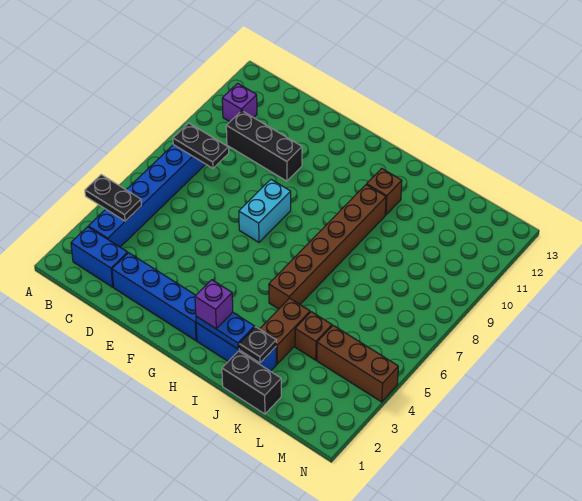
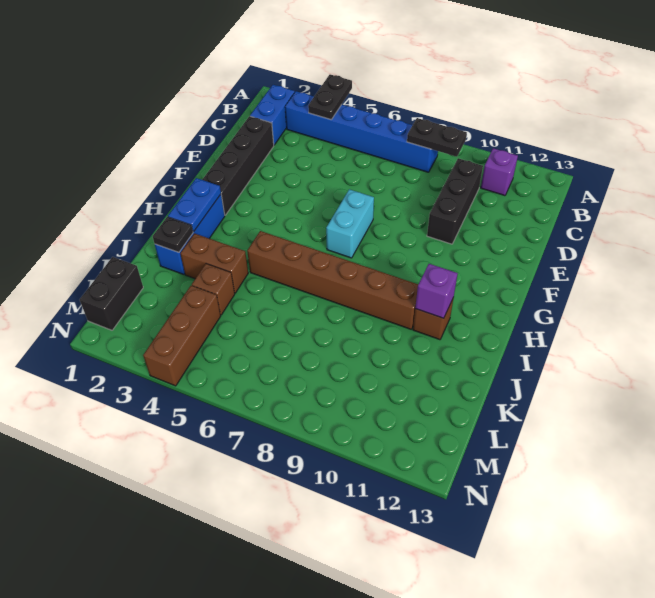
black plate B8:C8 level 2 -> black plate B8:B9 level 2
blue brick D2:G2 level 1 -> black brick D2:G2 level 1
cyan brick F7:F8 level 1 -> cyan brick F7:G7 level 1
purple brick H2 level 3 -> purple brick I11 level 2
black brick J1:K1 level 1 -> black brick L1:M1 level 1

